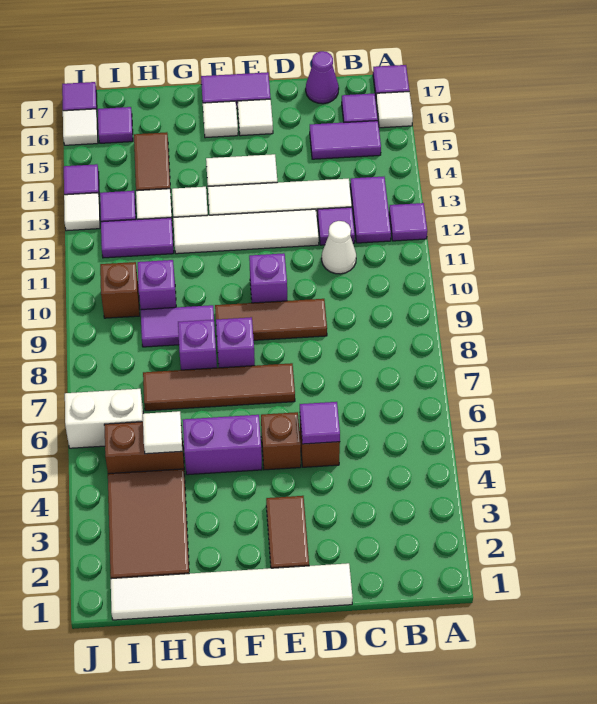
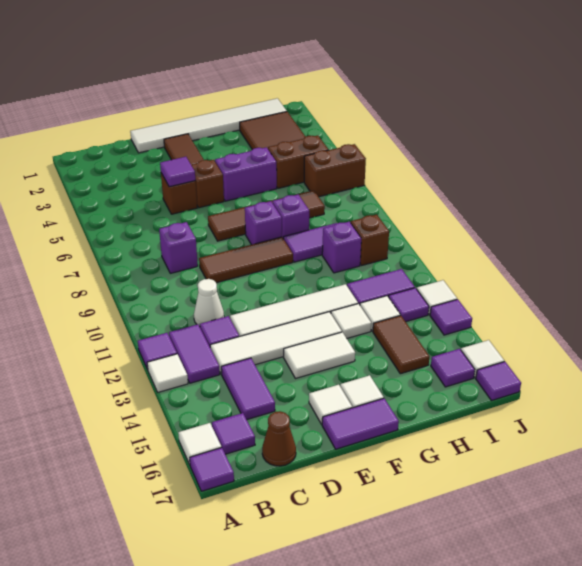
purple tile B15:C15 level 1 -> purple tile C14:C15 level 1
purple cone C17 level 1 -> brown cone C17 level 1
purple brick E10 level 1 -> purple brick C8 level 1
white tile H5 level 2 -> white tile A13 level 1
white brick I6:J6 level 1 -> brown brick I6:J6 level 1

